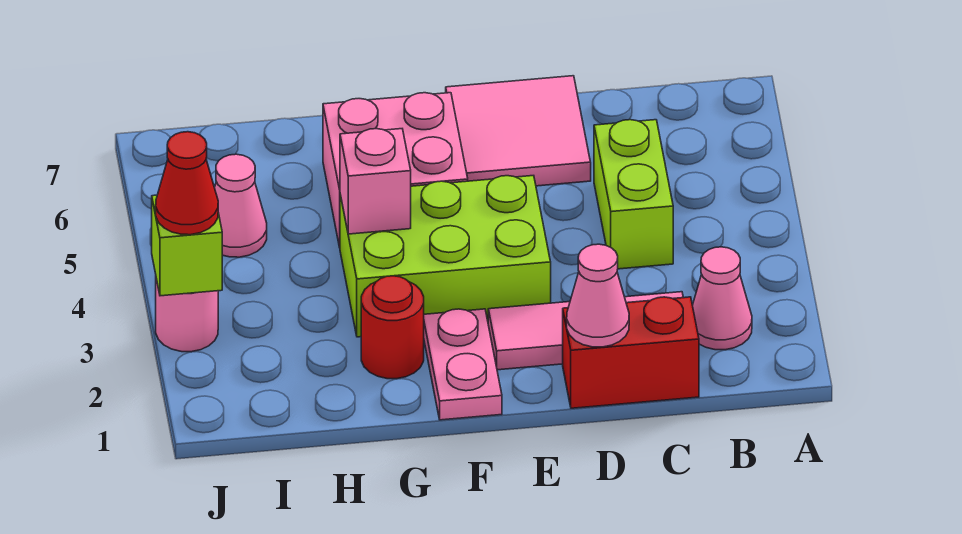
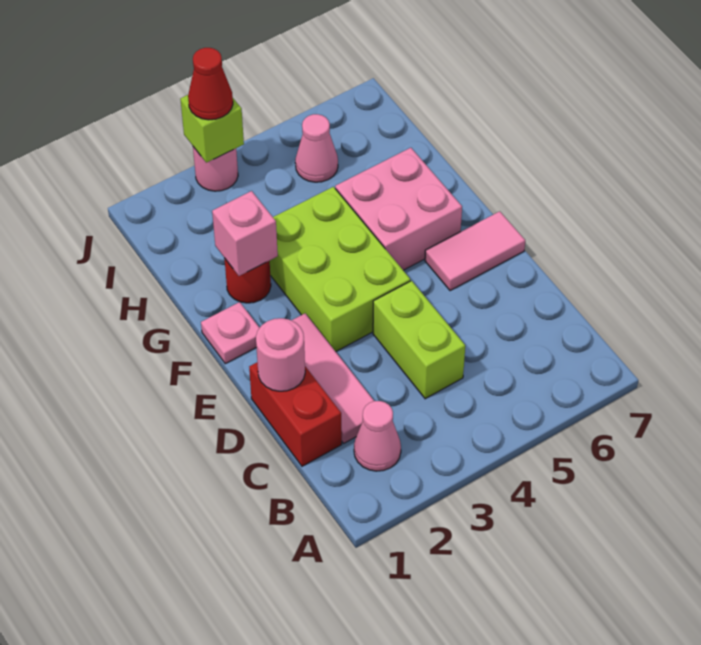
lime brick C4:C5 level 1 -> lime brick C4:D4 level 1
pink cone D1 level 2 -> pink round brick D1 level 2
pink tile D6:E7 level 1 -> pink tile E6:E7 level 1
pink plate F1:F2 level 1 -> pink plate F1 level 1
pink brick G4 level 2 -> pink brick G2 level 2

